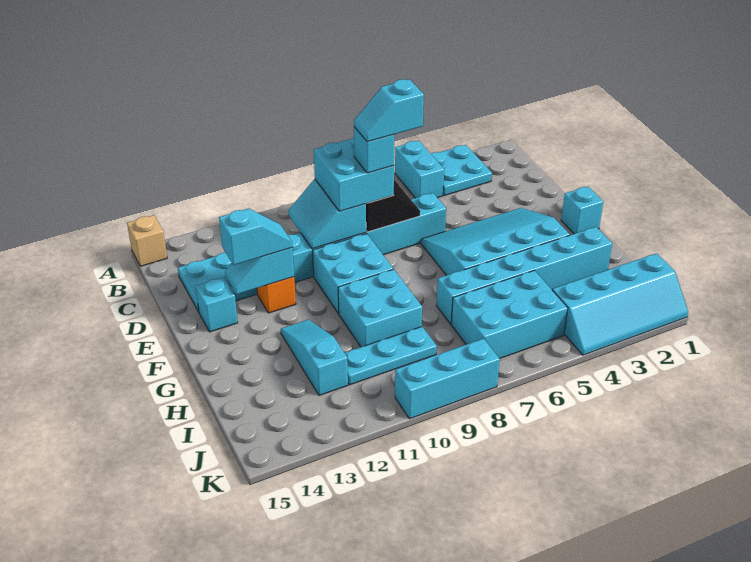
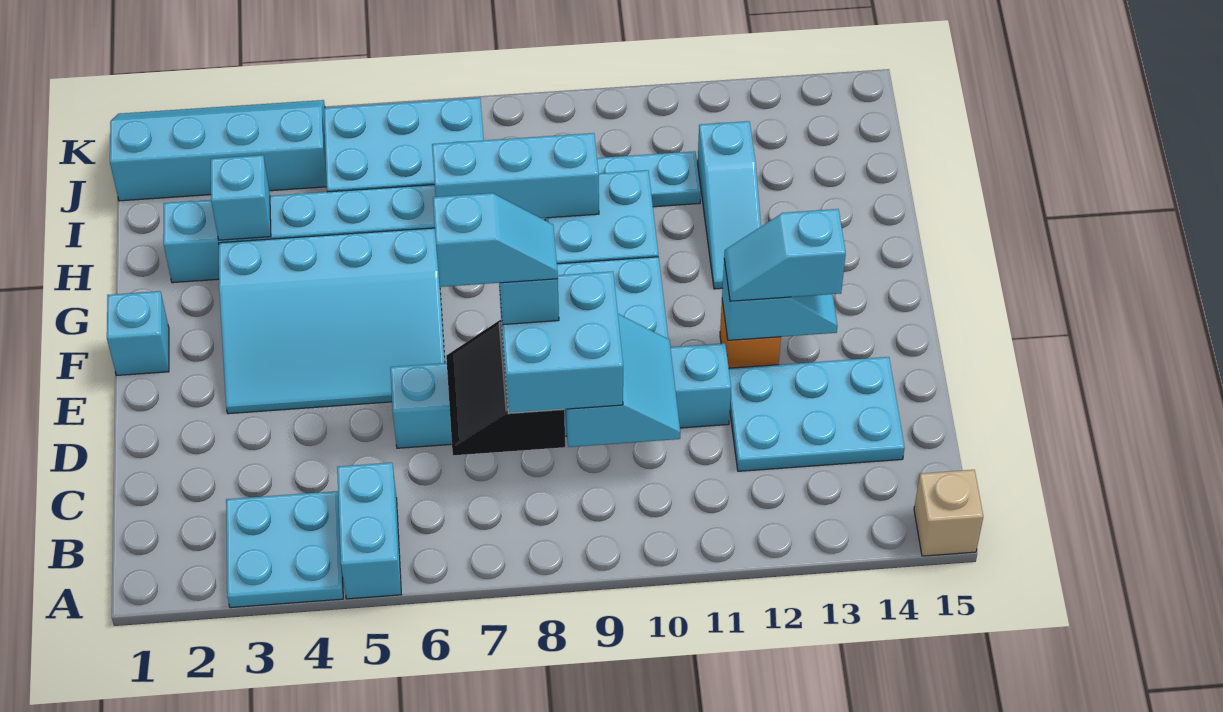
cyan brick E14 level 1 -> cyan brick H3 level 2
cyan brick K8:K10 level 1 -> cyan brick H7:H9 level 2

